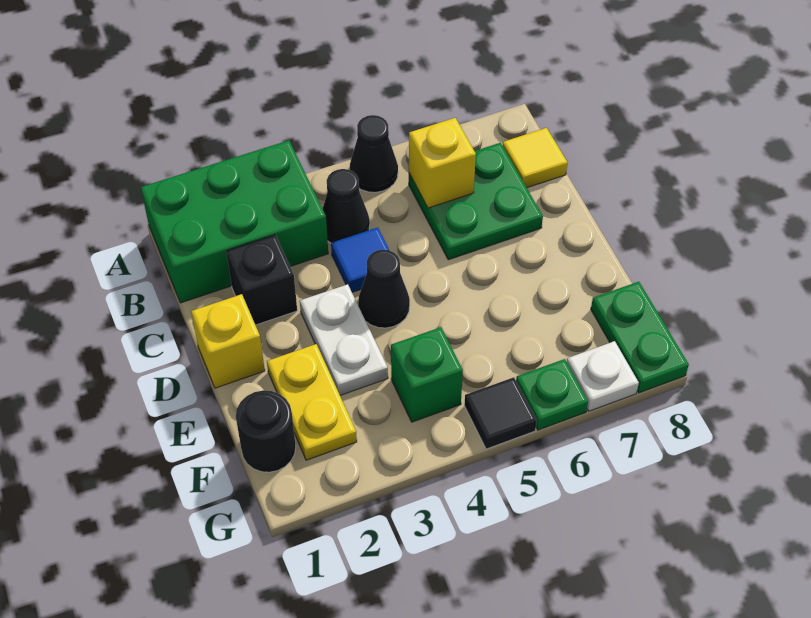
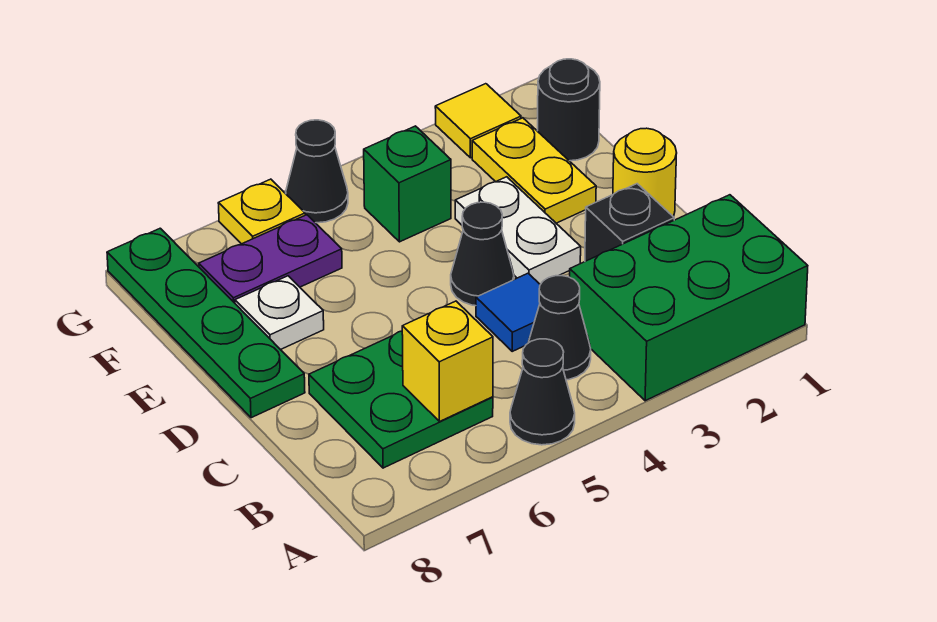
yellow tile B8 level 1 -> yellow tile G2 level 1
yellow brick D1 level 1 -> yellow round brick D1 level 1
none -> purple plate F6:F7 level 1
green plate F8:G8 level 1 -> green plate D8:G8 level 1
black tile G5 level 1 -> black cone G5 level 1
green plate G6 level 1 -> yellow plate G6 level 1
white plate G7 level 1 -> white plate E7 level 1

